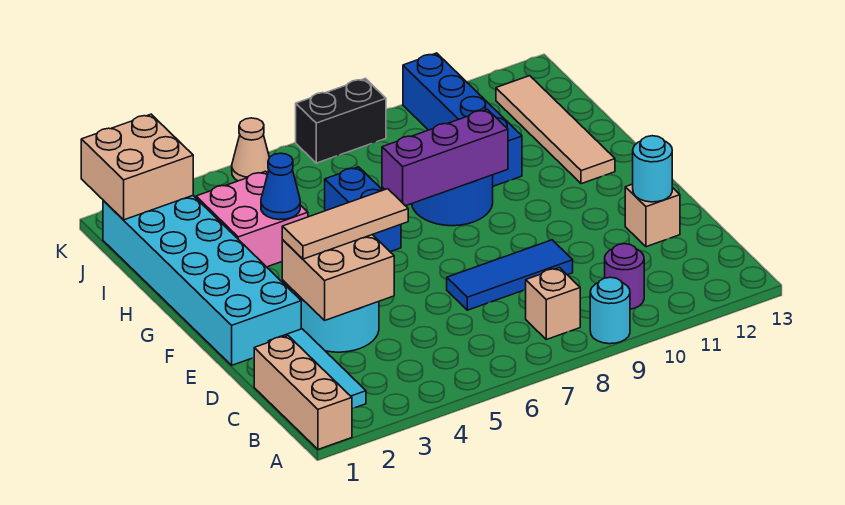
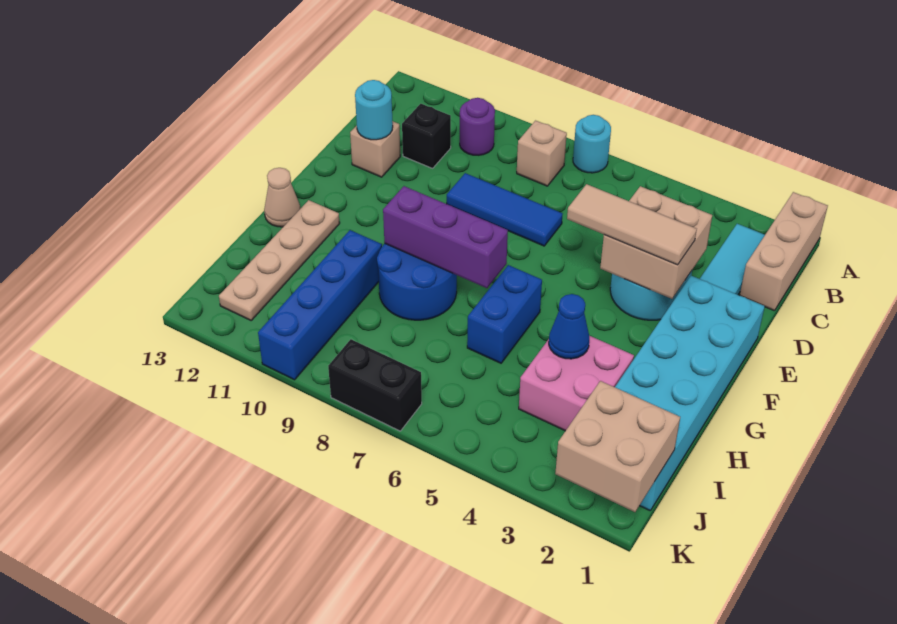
cyan round brick A9 level 1 -> cyan round brick A7 level 1
none -> black brick C11 level 1
tan tile G12:J12 level 1 -> tan plate G12:J12 level 1
tan cone K5 level 1 -> tan cone G13 level 1

